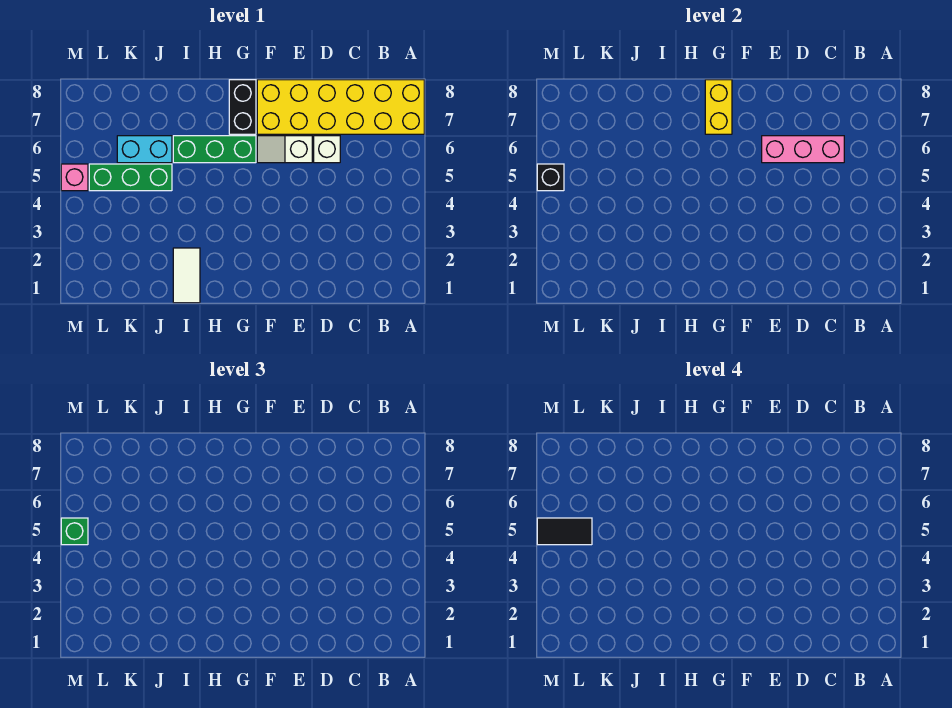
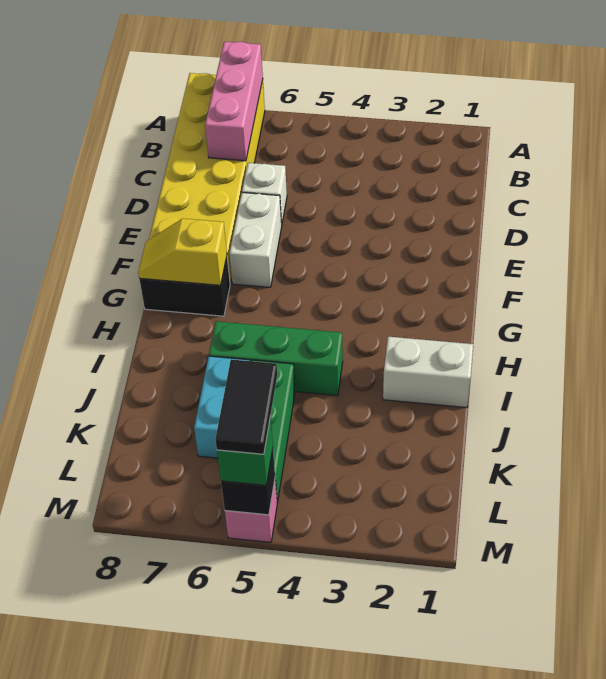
pink brick C6:E6 level 2 -> pink brick A7:C7 level 2
white slope E6:F6 level 1 top E -> white brick E6:F6 level 1
green brick G6:I6 level 1 -> green brick I4:I6 level 1
yellow brick G7:G8 level 2 -> yellow slope G7:G8 level 2 top 7
white tile I1:I2 level 1 -> white brick I1:I2 level 1

